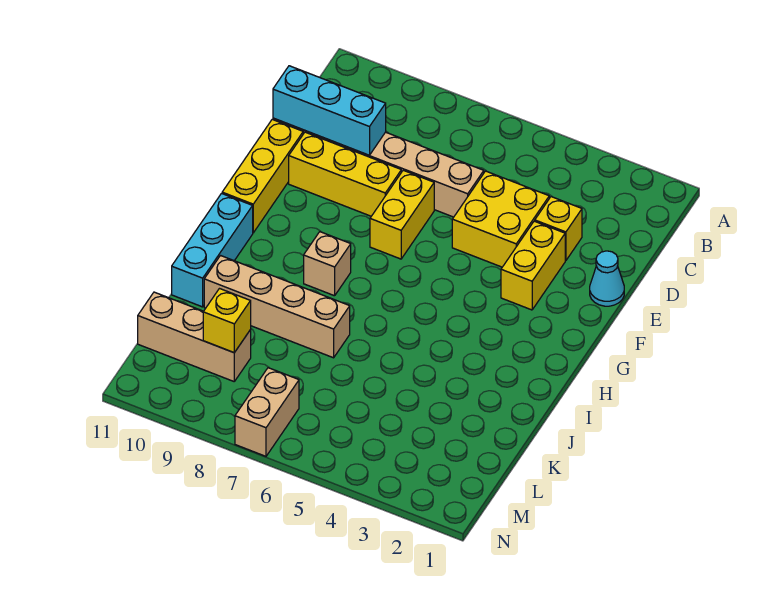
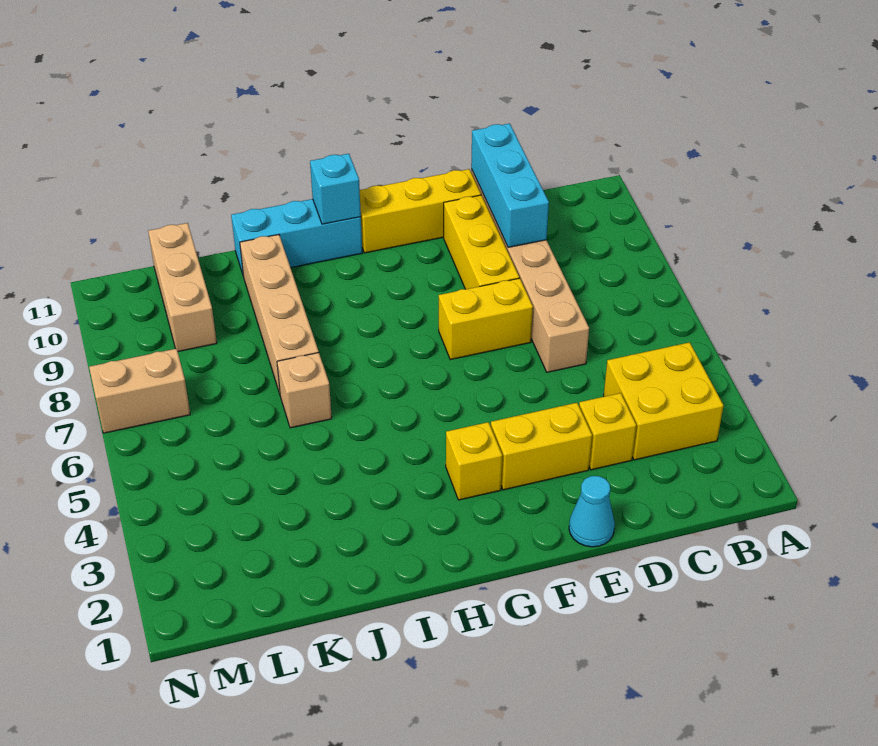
yellow brick D4:E5 level 1 -> yellow brick B3:C4 level 1
tan brick H8 level 1 -> tan brick J6 level 1
none -> cyan brick H11 level 2
yellow brick L9 level 2 -> yellow brick G3 level 1

